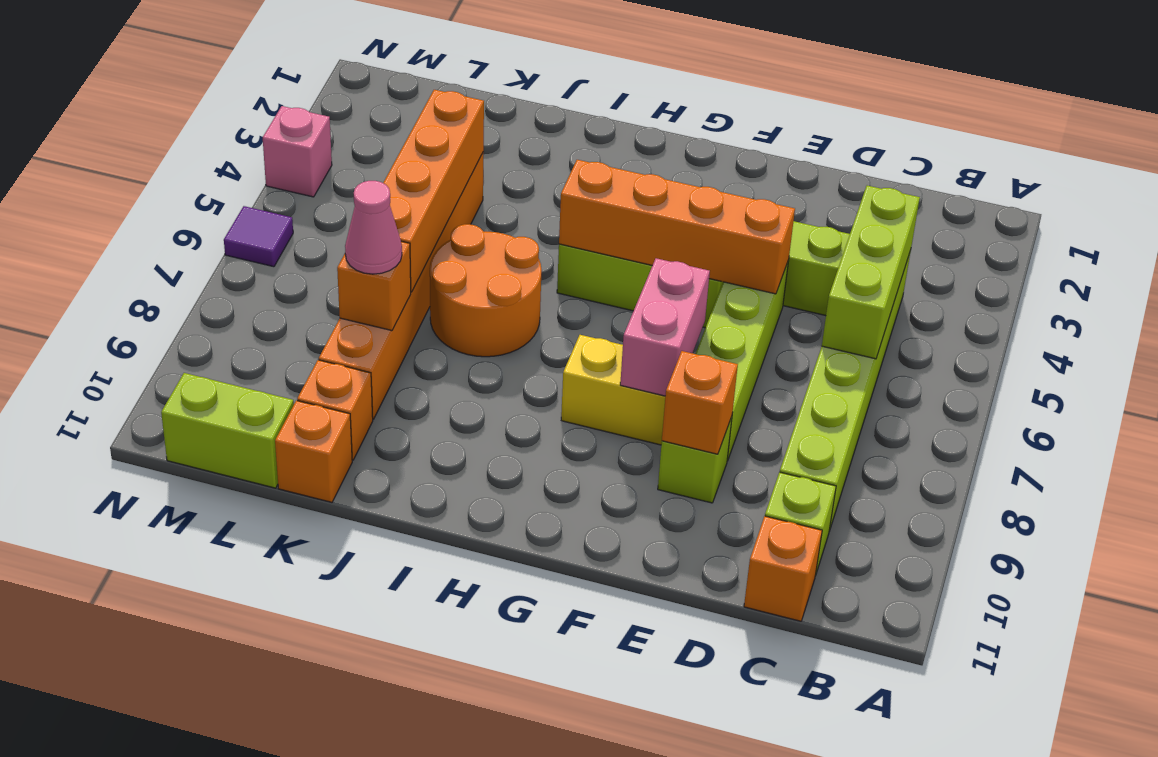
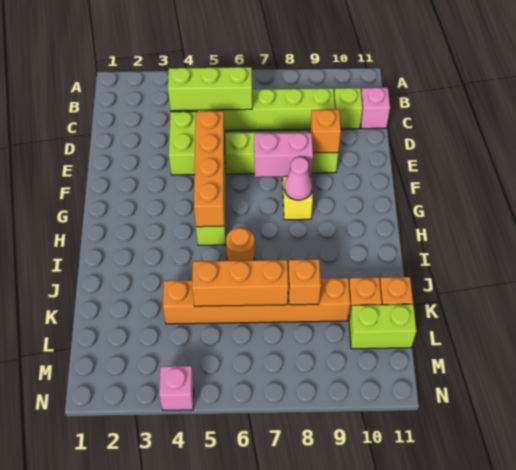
orange brick C11 level 1 -> pink brick C11 level 1
orange round brick I6:J7 level 1 -> orange round brick I6 level 1
orange brick K4:K7 level 2 -> orange brick K5:K7 level 2
pink cone K8 level 3 -> pink cone G8 level 2
lime brick L11:M11 level 1 -> lime brick L10:L11 level 1
purple tile N6 level 1 -> none

